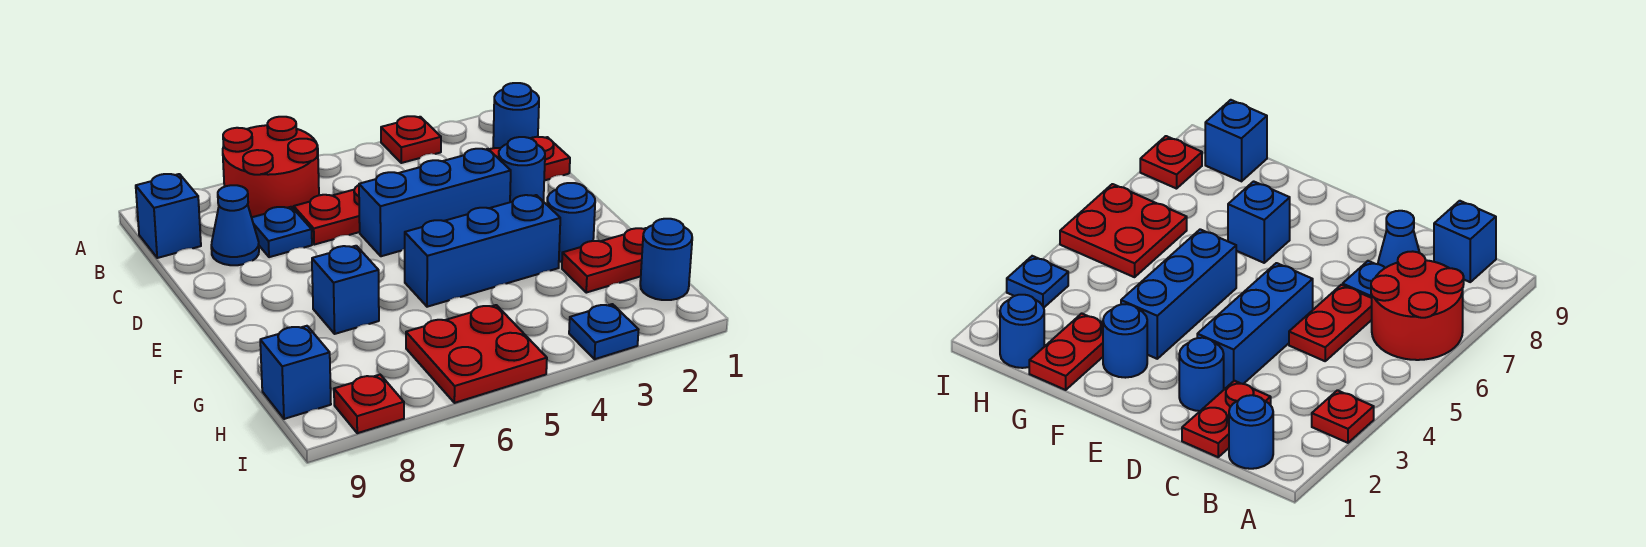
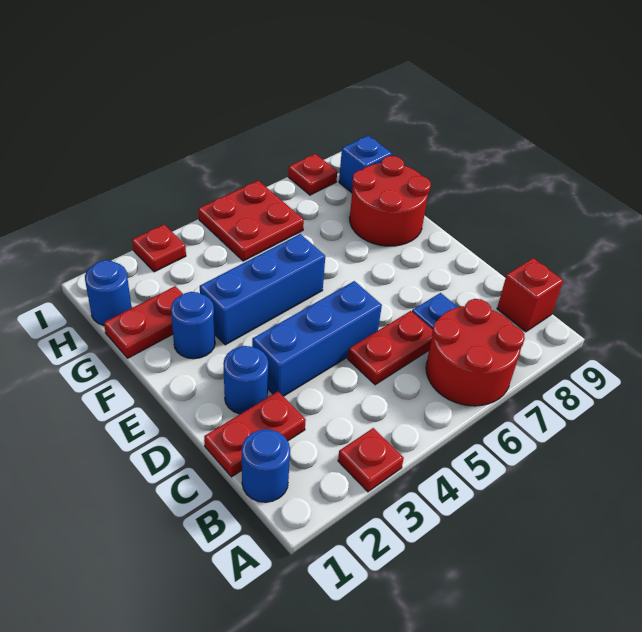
blue brick B9 level 1 -> red brick B9 level 1
blue cone C8 level 1 -> none
blue brick F7 level 1 -> none
none -> red round brick F8:G9 level 1
blue plate I3 level 1 -> red plate I3 level 1

